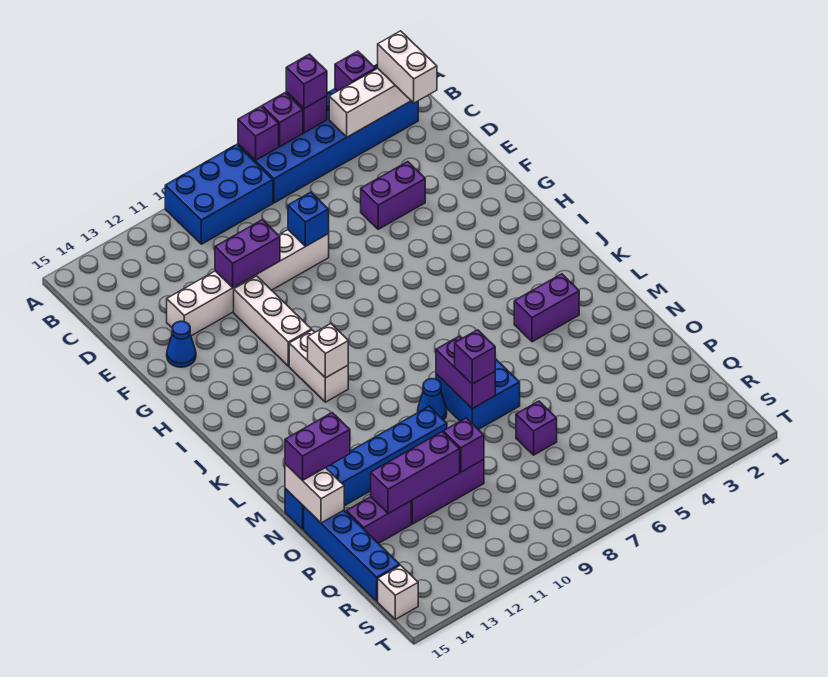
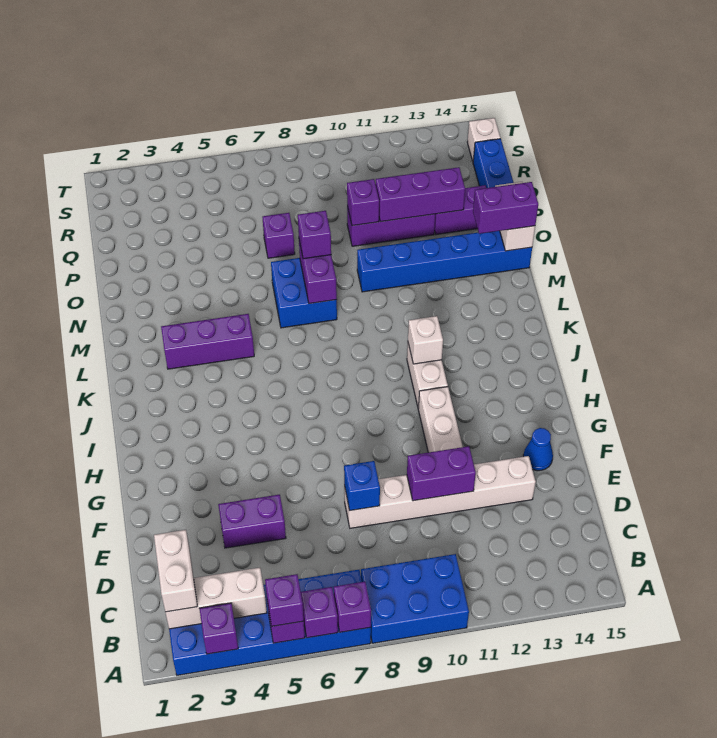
purple brick L3:L4 level 1 -> purple brick L3:L5 level 1
blue cone M9 level 1 -> none

